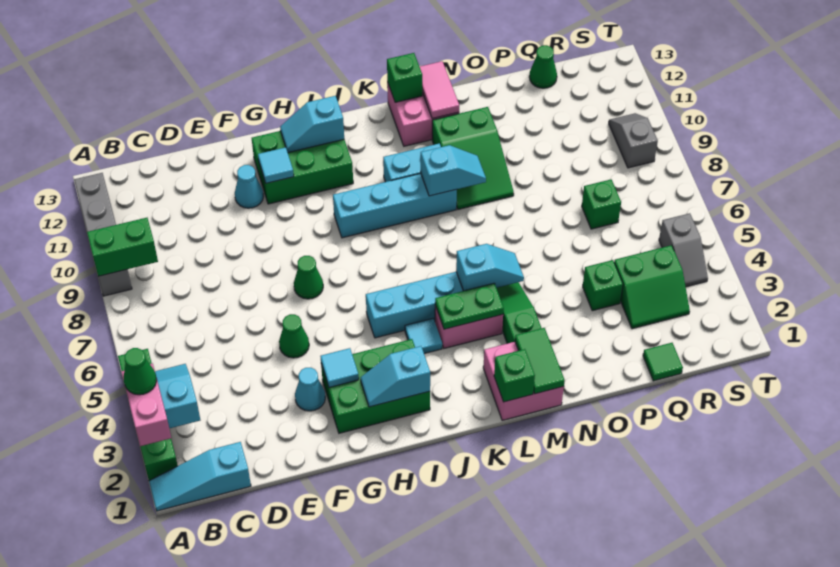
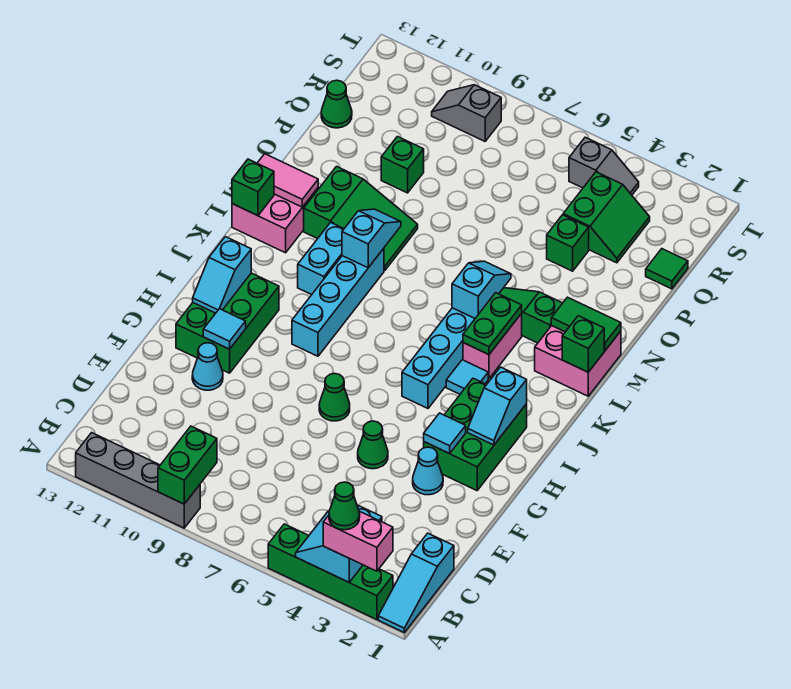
green brick Q7 level 1 -> green brick P10 level 1

